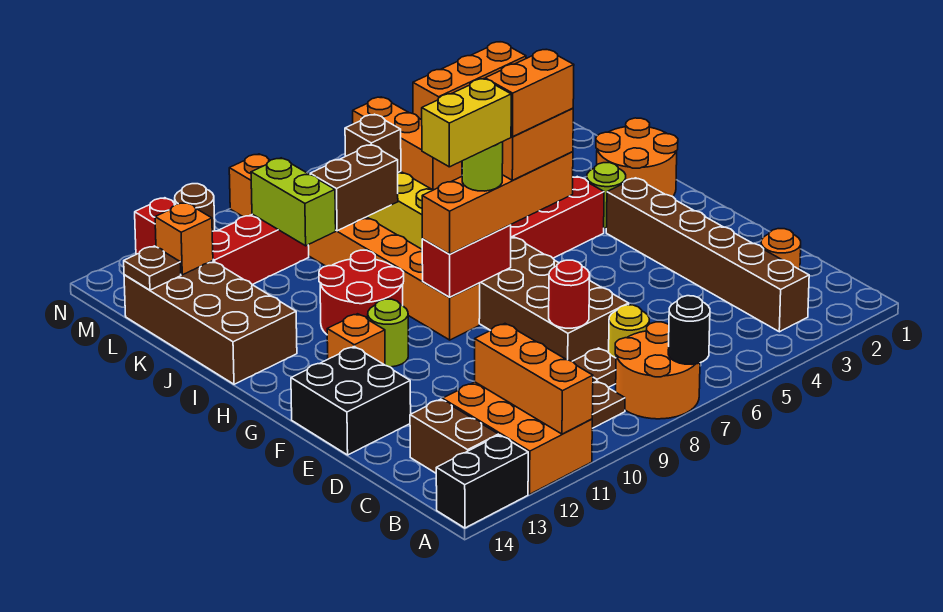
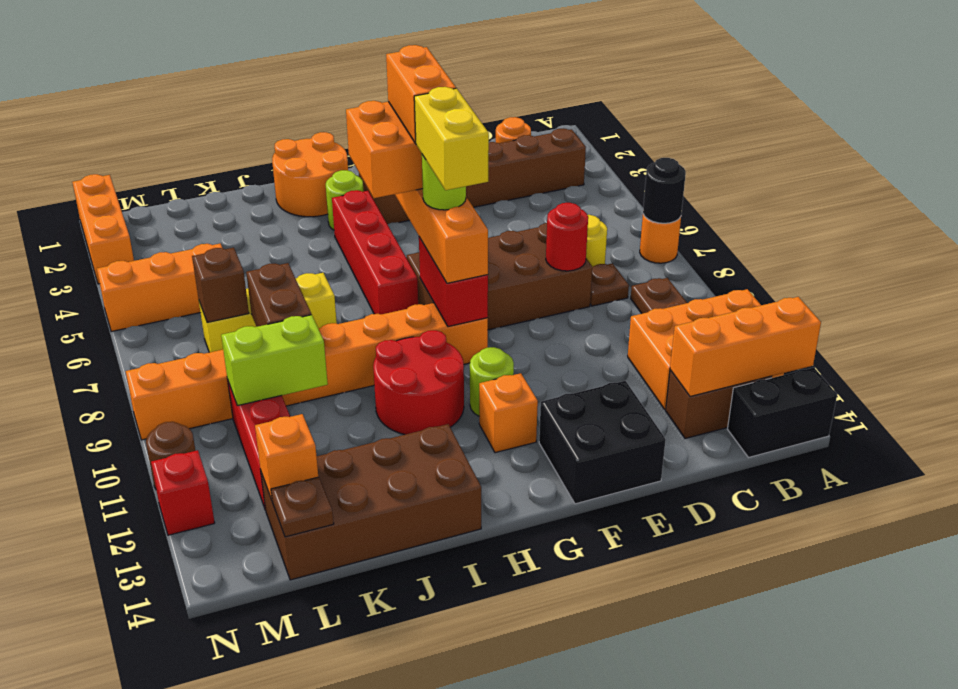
orange round brick A7:B8 level 1 -> orange round brick A7 level 1
orange brick A11:C11 level 2 -> orange brick A13:C13 level 2
black brick A13:A14 level 1 -> black brick A14:B14 level 1

